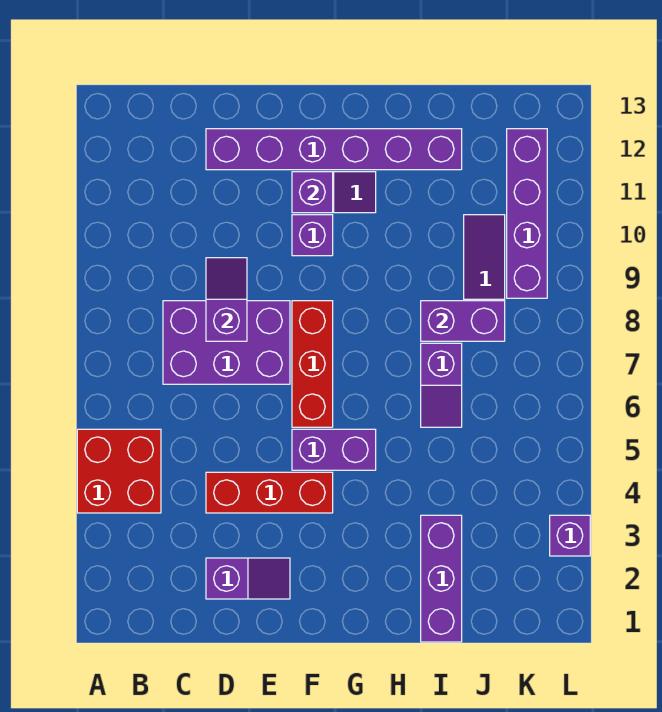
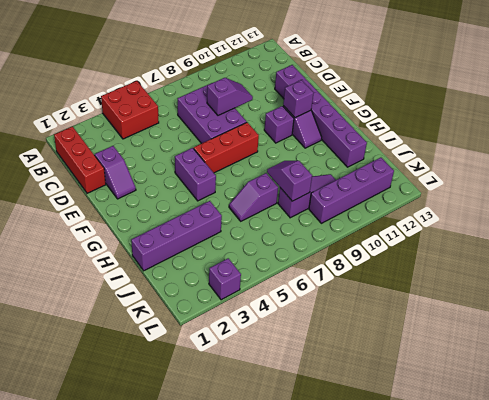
red brick D4:F4 level 1 -> red brick B1:D1 level 1
purple brick I1:I3 level 1 -> purple brick I1:I4 level 1
purple brick I8:J8 level 2 -> purple slope I8:J8 level 2 top J

